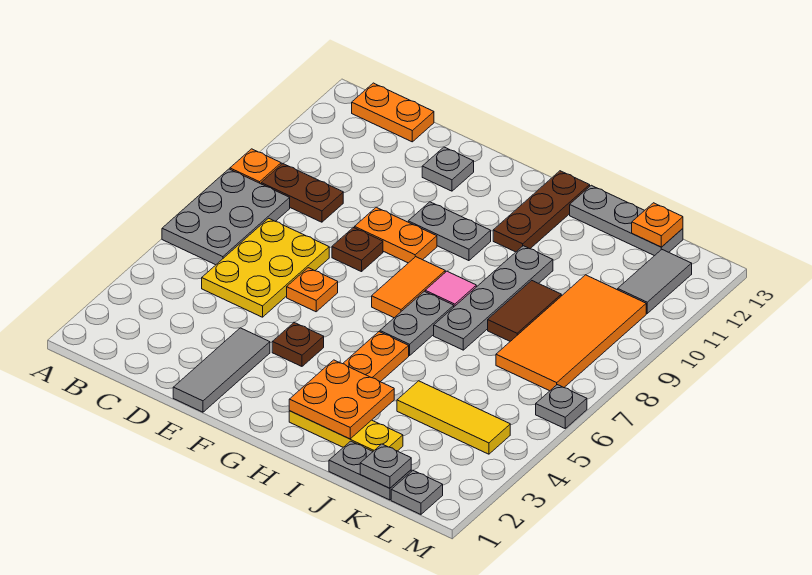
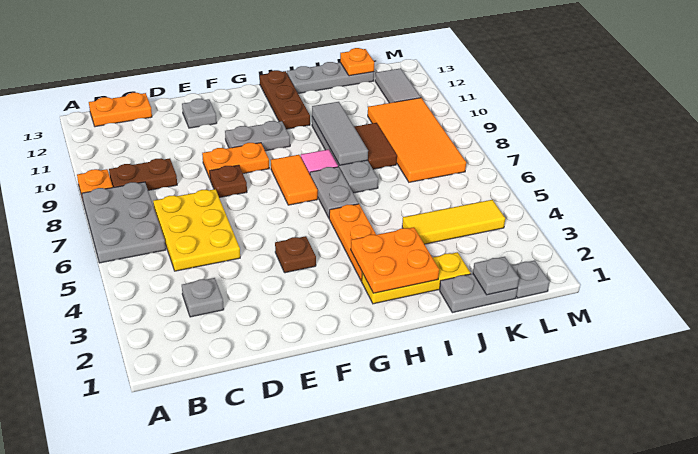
grey tile E1:E3 level 1 -> grey tile I8:I10 level 2
orange plate E6 level 1 -> none
grey plate M6 level 1 -> grey plate C3 level 1

